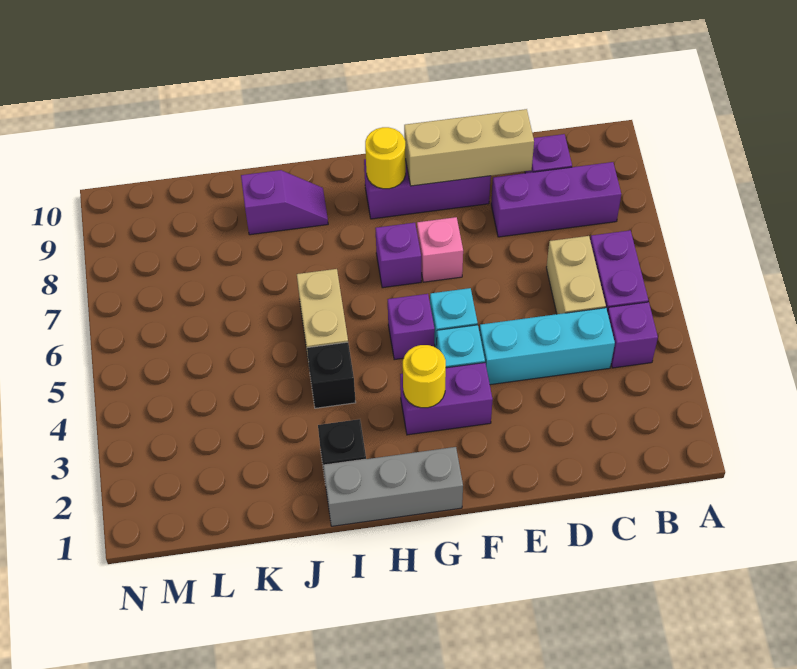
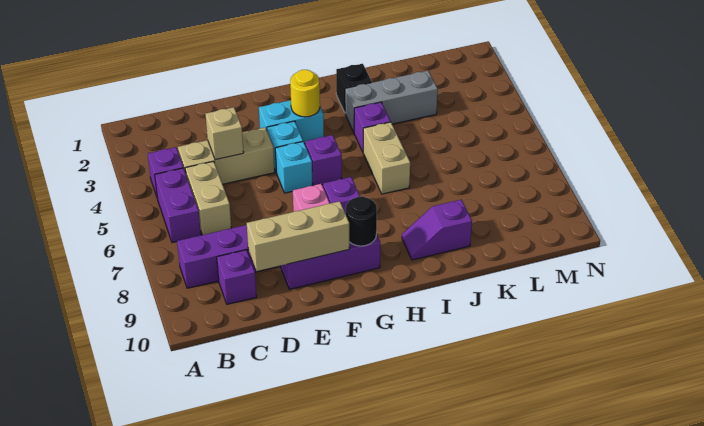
cyan brick C4:E4 level 1 -> tan brick C4:E4 level 1
none -> tan brick D4 level 2
purple brick F3:G3 level 1 -> cyan brick F3:G3 level 1
grey brick G1:I1 level 1 -> grey brick I3:K3 level 1
yellow round brick G9 level 2 -> black round brick G9 level 2
black brick I4 level 1 -> purple brick I4 level 1

